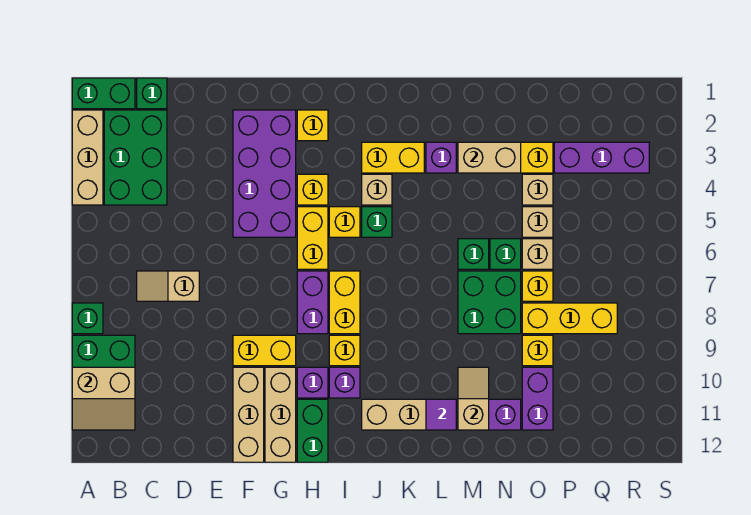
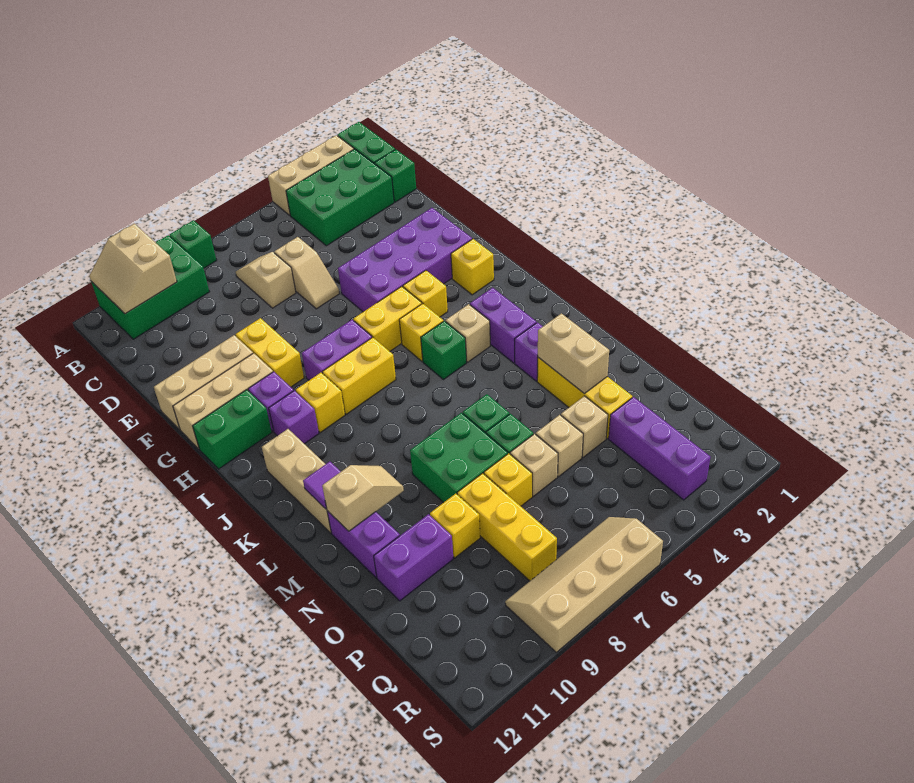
none -> tan slope D6:E6 level 1 top D
yellow brick J3:K3 level 1 -> purple brick J3:K3 level 1
none -> tan slope R6:S9 level 1 top S

